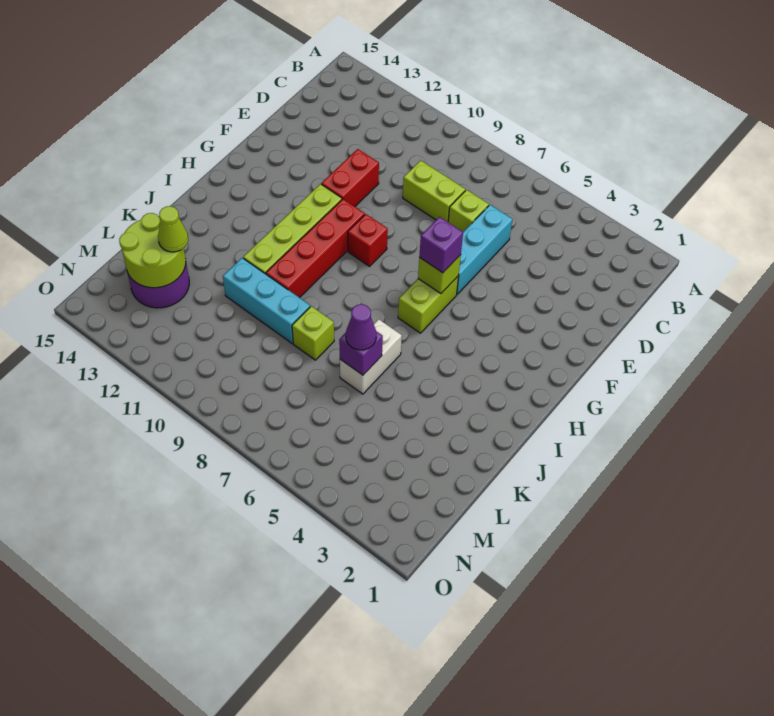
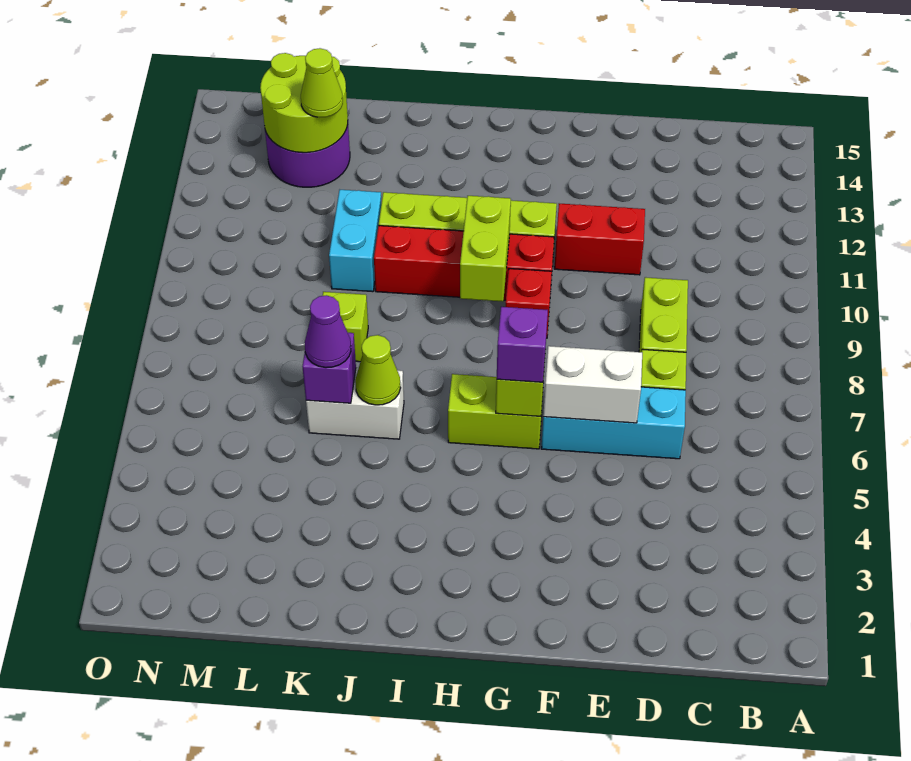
none -> white brick E6:F6 level 2
none -> lime brick H9:H10 level 2
none -> lime cone J6 level 2
cyan brick K9:K11 level 1 -> cyan brick K10:K11 level 1

